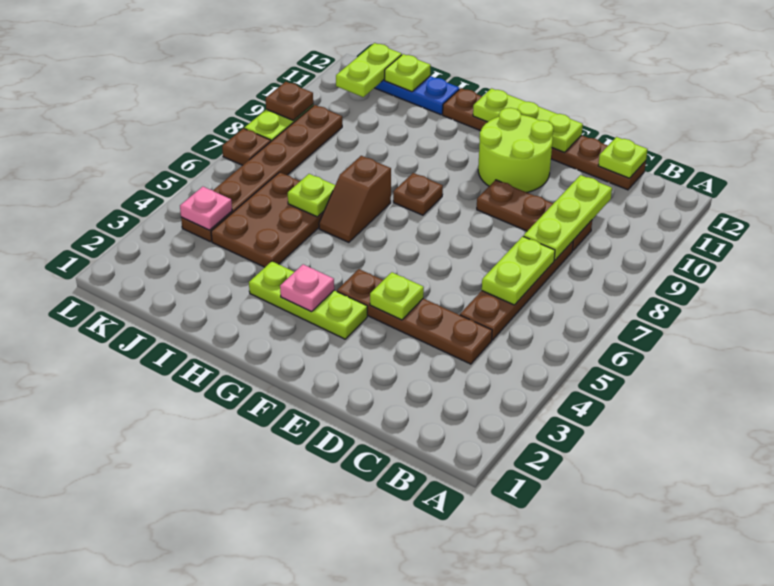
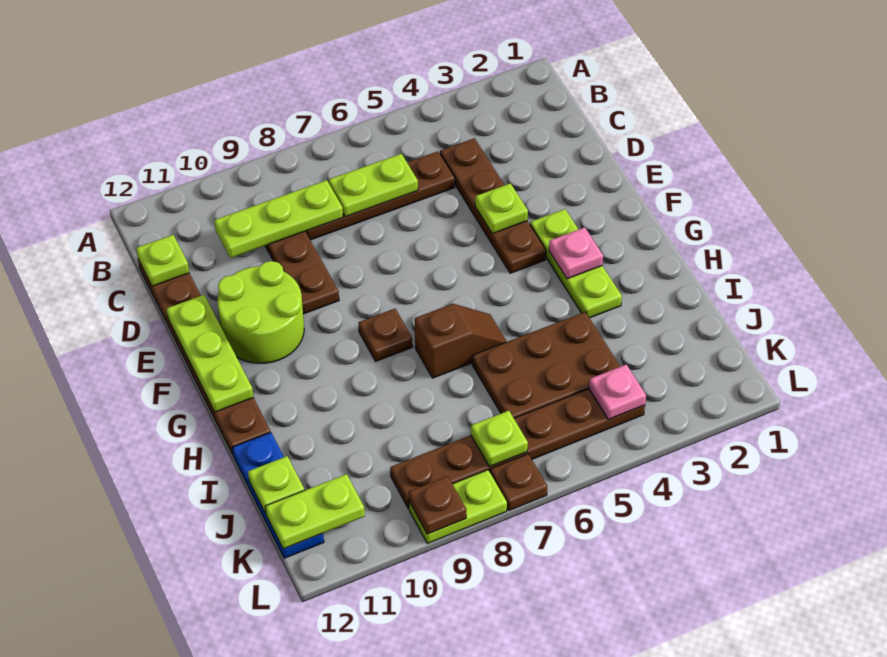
lime plate I6 level 2 -> lime plate K7 level 2

